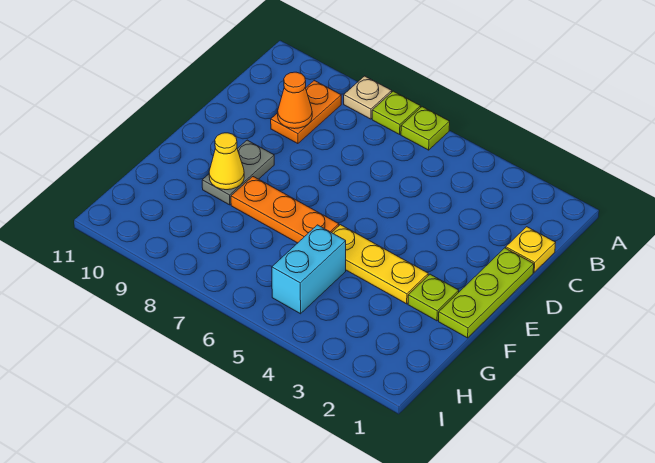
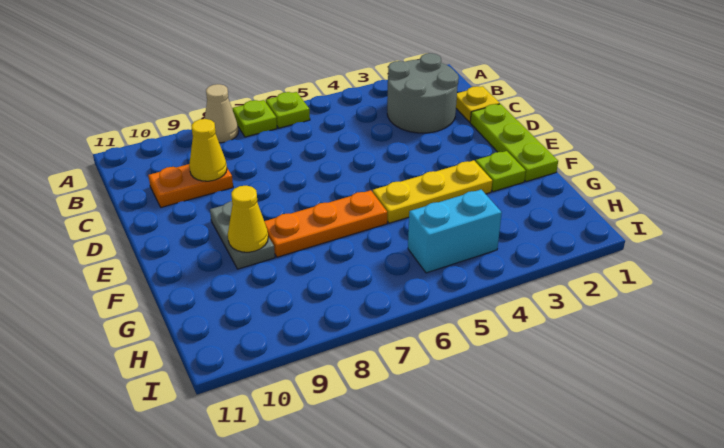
tan plate A8 level 1 -> tan cone A8 level 1
none -> grey round brick B2:C3 level 1
orange plate B9:C9 level 1 -> orange plate C9:C10 level 1
orange cone C9 level 2 -> yellow cone C9 level 2
cyan brick G5:H5 level 1 -> cyan brick H4:H5 level 1

